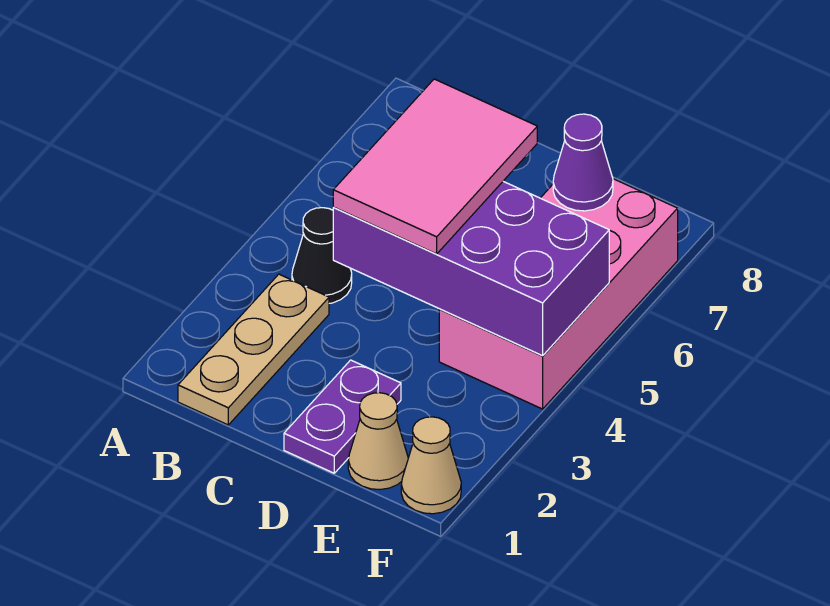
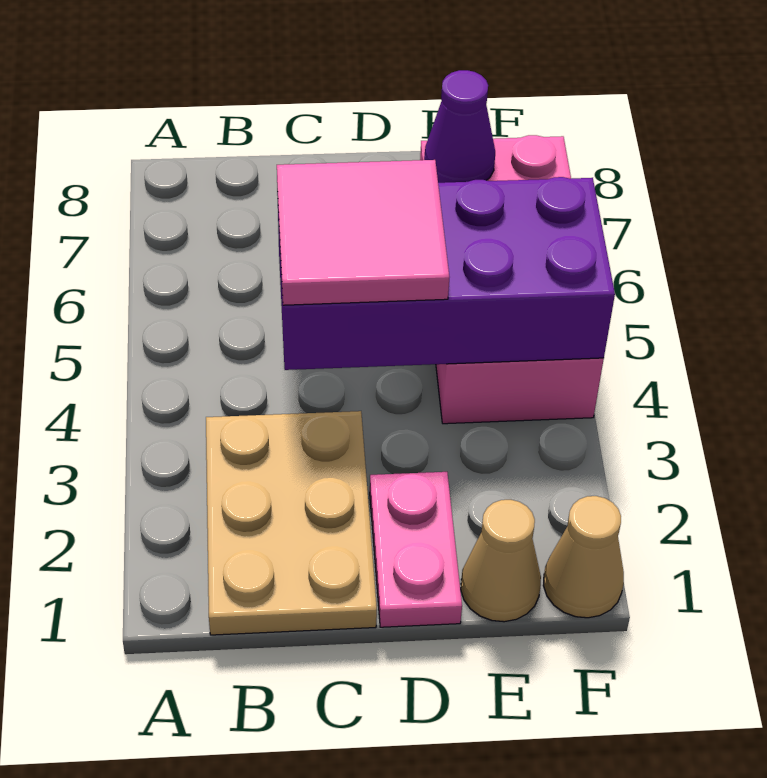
tan plate B1:B3 level 1 -> tan plate B1:C3 level 1
black cone B4 level 1 -> none
pink tile C4:D6 level 3 -> pink tile C4:D5 level 3
purple plate D1:D2 level 1 -> pink plate D1:D2 level 1

